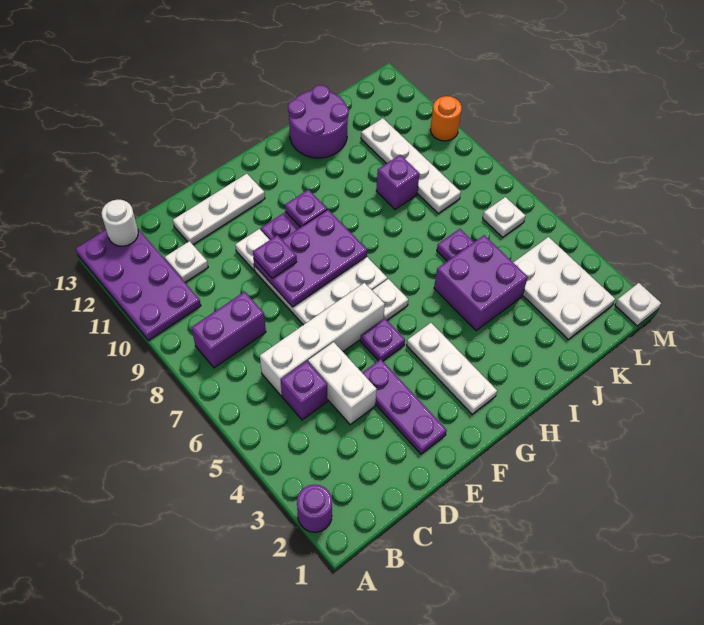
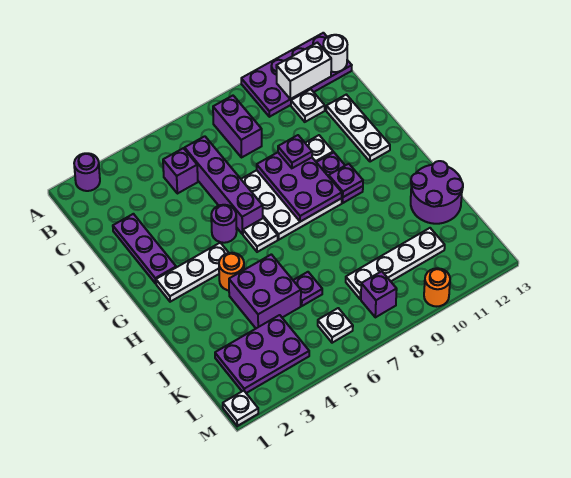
white brick C6:F6 level 1 -> purple brick C6:F6 level 1
white brick D4:D5 level 1 -> white brick B11:B12 level 2
purple plate E2:E4 level 1 -> purple plate D2:F2 level 1
purple plate F5 level 1 -> purple round brick F5 level 1
none -> orange round brick H4 level 1
purple brick J9 level 1 -> purple brick L8 level 1
white plate K2:L4 level 1 -> purple plate K2:L4 level 1

